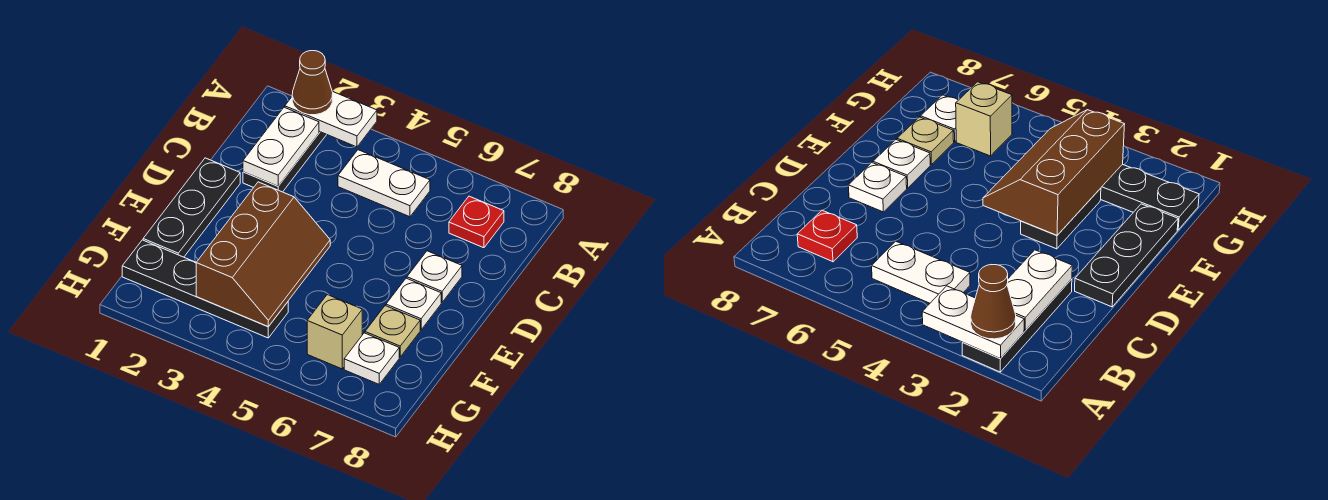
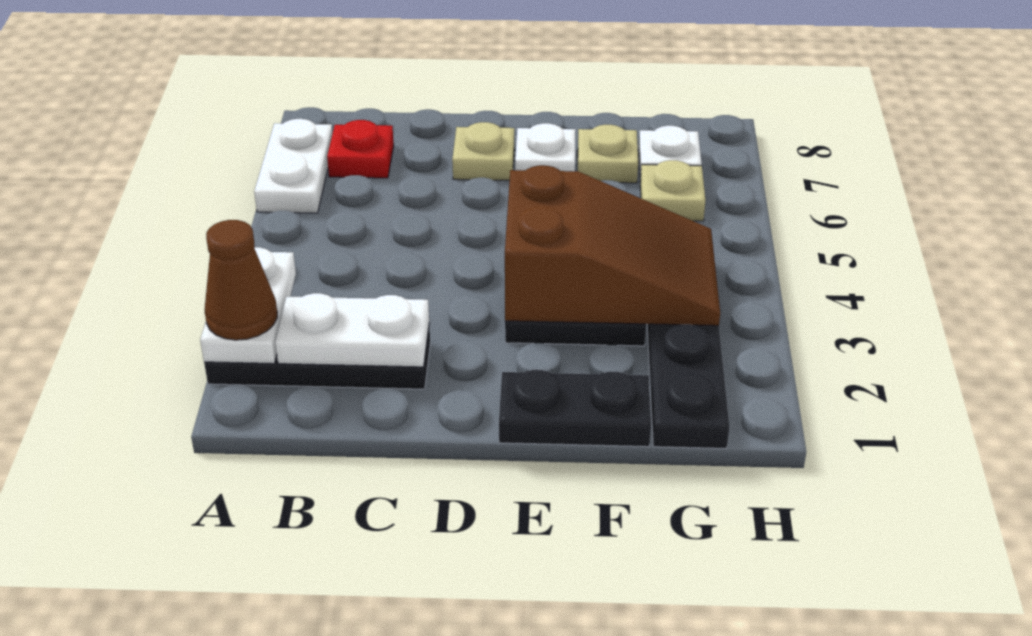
white plate B4:B5 level 1 -> white plate A6:A7 level 1
black plate D1:F1 level 1 -> black plate E1:F1 level 1
white plate D7 level 1 -> tan plate D7 level 1
brown slope E3:G4 level 2 top 3 -> brown slope E3:G4 level 2 top E
tan brick G6 level 1 -> tan plate G6 level 1

